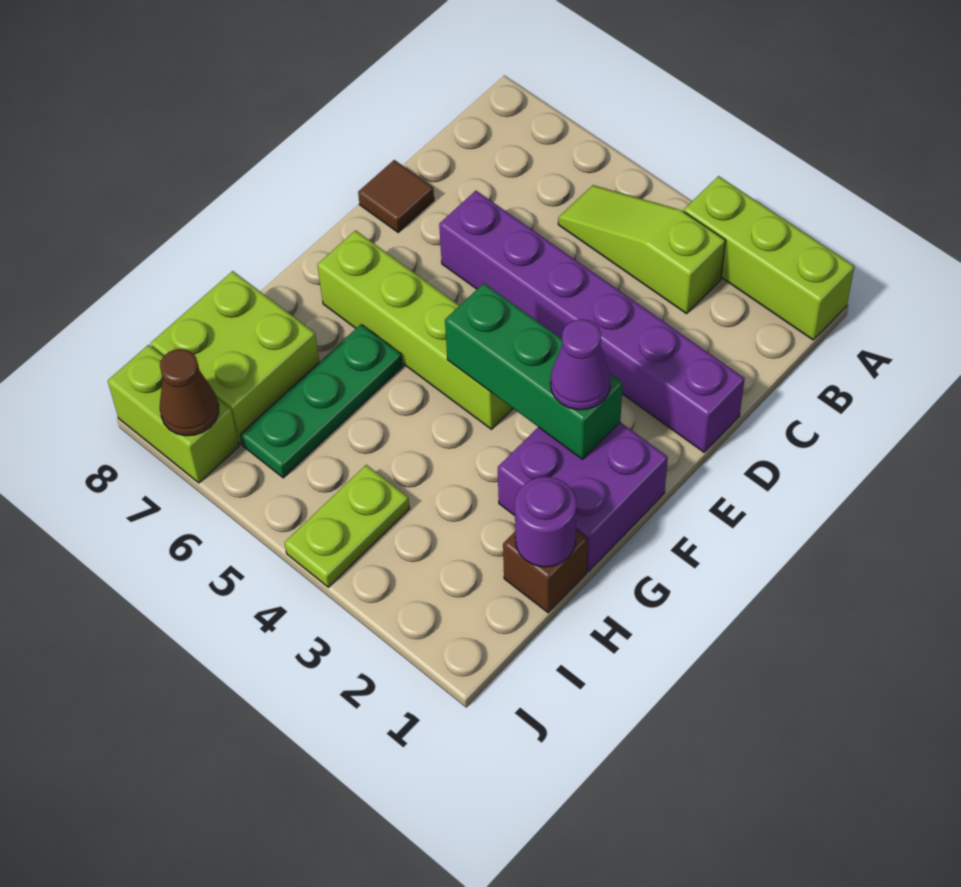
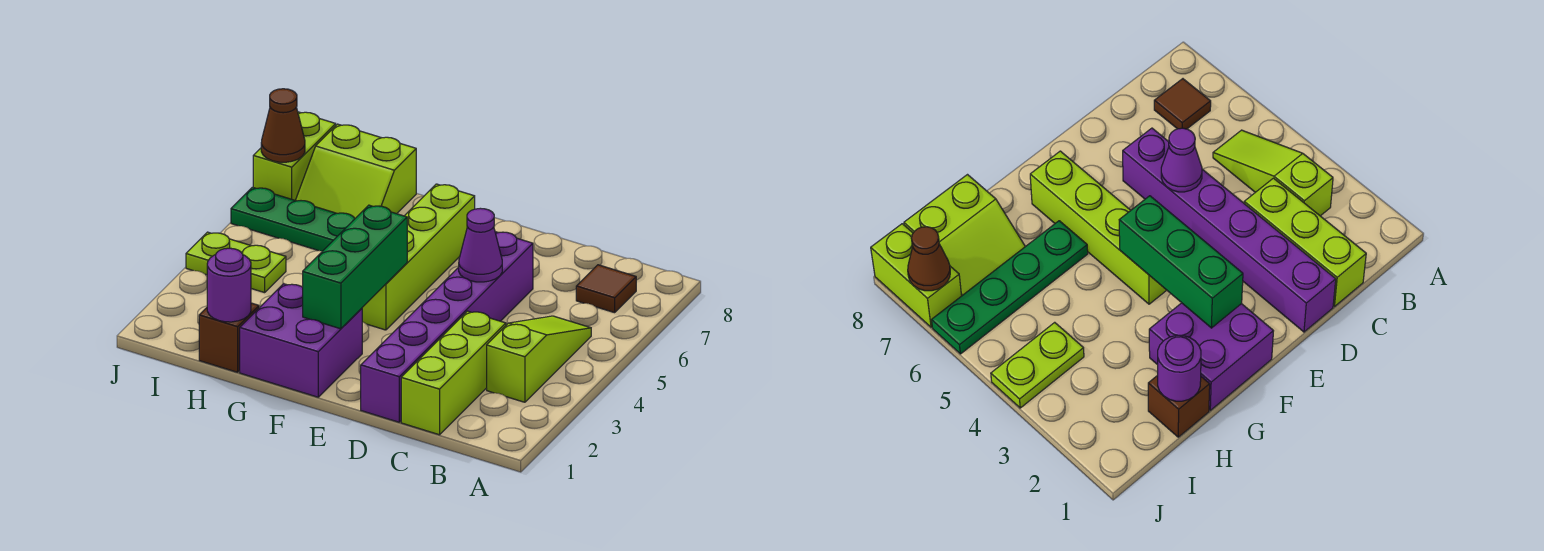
lime brick A1:A3 level 1 -> lime brick C1:C3 level 1
brown tile D8 level 1 -> brown tile B7 level 1
purple cone F2 level 3 -> purple cone D5 level 2
green plate G6:I6 level 1 -> green plate G6:J6 level 1
lime brick H7:I8 level 1 -> lime slope H7:I8 level 1 top 8

